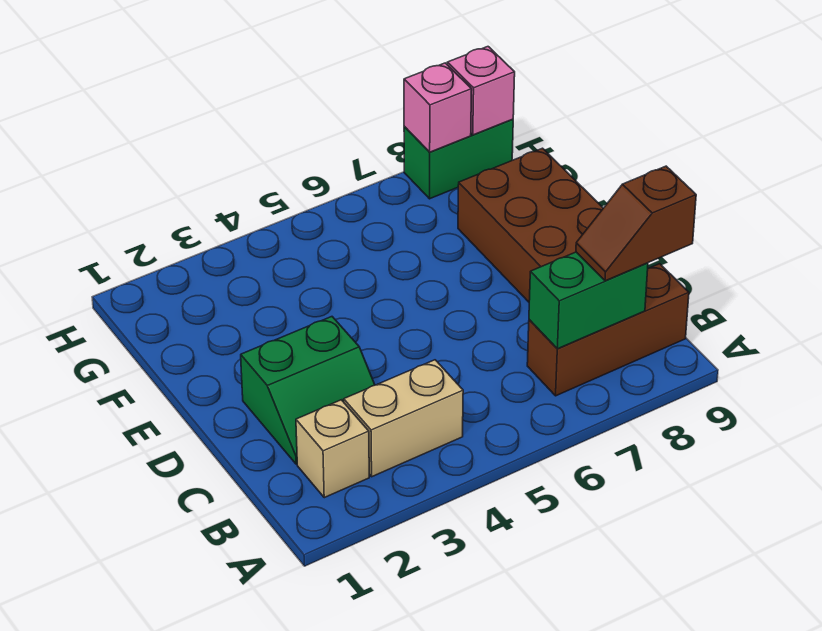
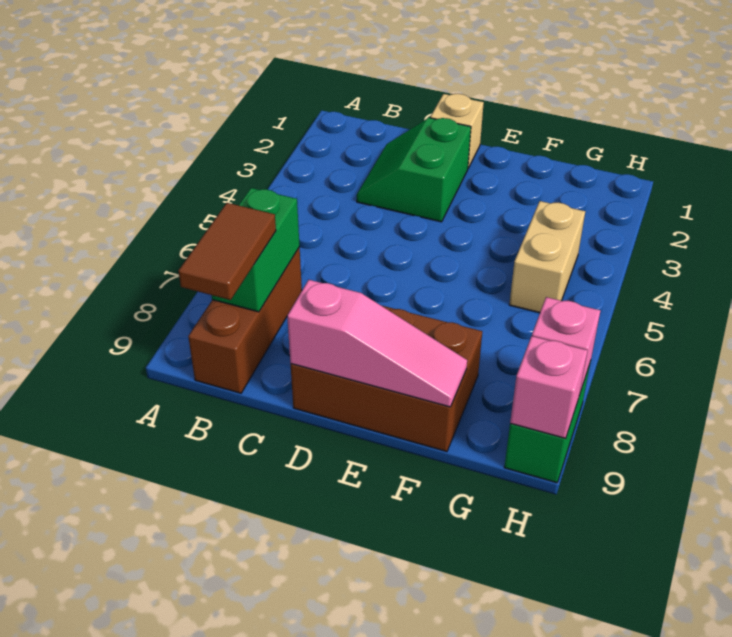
tan brick B2 level 1 -> tan brick D1 level 1
tan brick B3:B4 level 1 -> tan brick G4:G5 level 1
brown slope B8:B9 level 3 top 9 -> brown tile B8:B9 level 3
none -> pink slope D9:F9 level 2 top D

